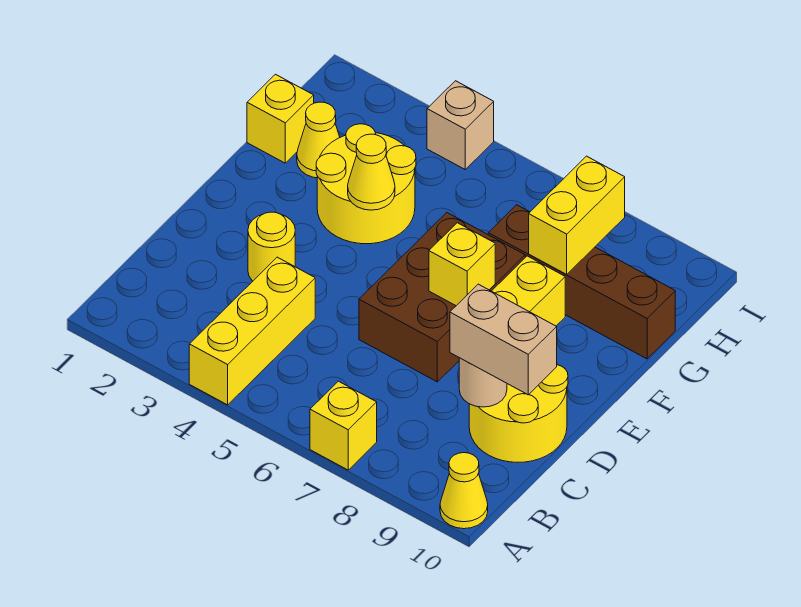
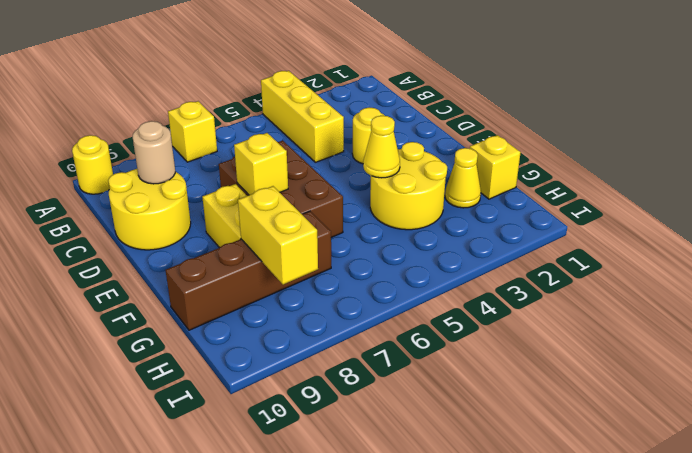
yellow cone A10 level 1 -> yellow round brick A10 level 1
tan brick C9:C10 level 3 -> none
tan brick I4 level 1 -> none

